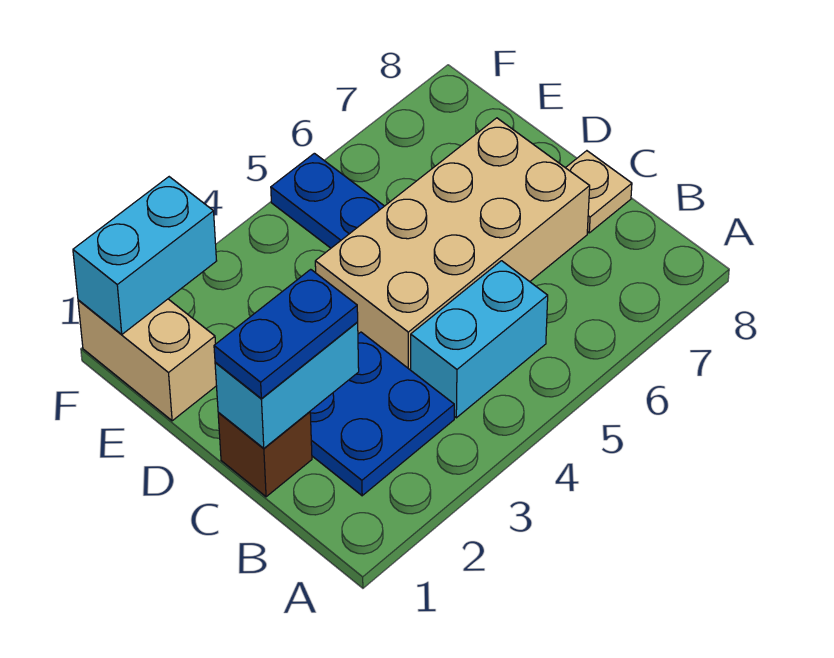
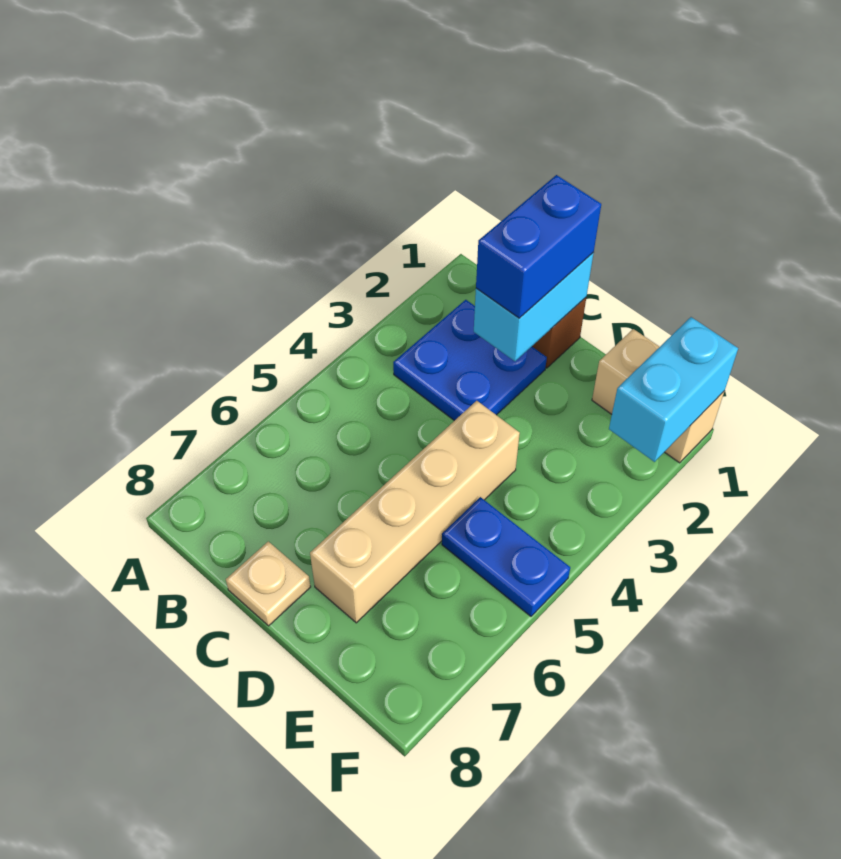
cyan brick B4:B5 level 1 -> none
blue plate C1:C2 level 3 -> blue brick C1:C2 level 3
tan brick C4:D7 level 1 -> tan brick D4:D7 level 1

